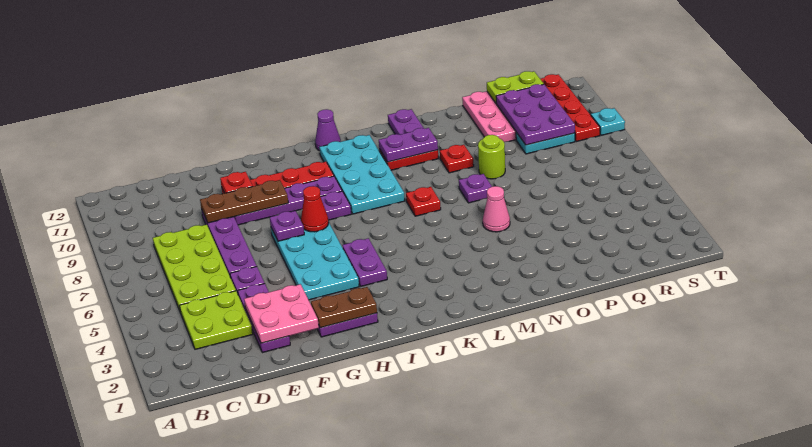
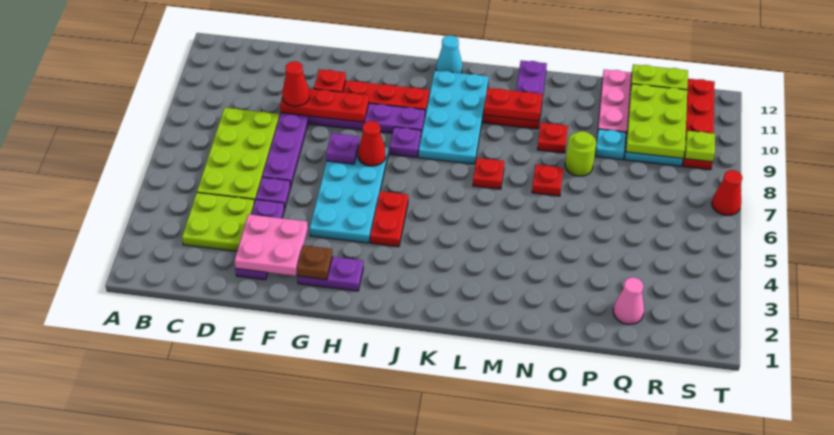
brown plate E9:G9 level 2 -> red plate E9:G9 level 2
none -> red cone E9 level 3
brown plate G2:H2 level 2 -> brown plate G2 level 2
purple plate I4:I5 level 1 -> red plate I4:I5 level 1
purple cone J12 level 1 -> cyan cone J12 level 1
purple plate L10:M10 level 2 -> red plate L10:M10 level 2
pink cone N5 level 1 -> pink cone Q2 level 1
purple plate N7 level 1 -> red plate N7 level 1
purple plate Q9:R11 level 2 -> lime plate Q9:R11 level 2
none -> lime plate S9 level 2
none -> red cone T7 level 1
cyan plate T9 level 1 -> cyan plate P9 level 1

